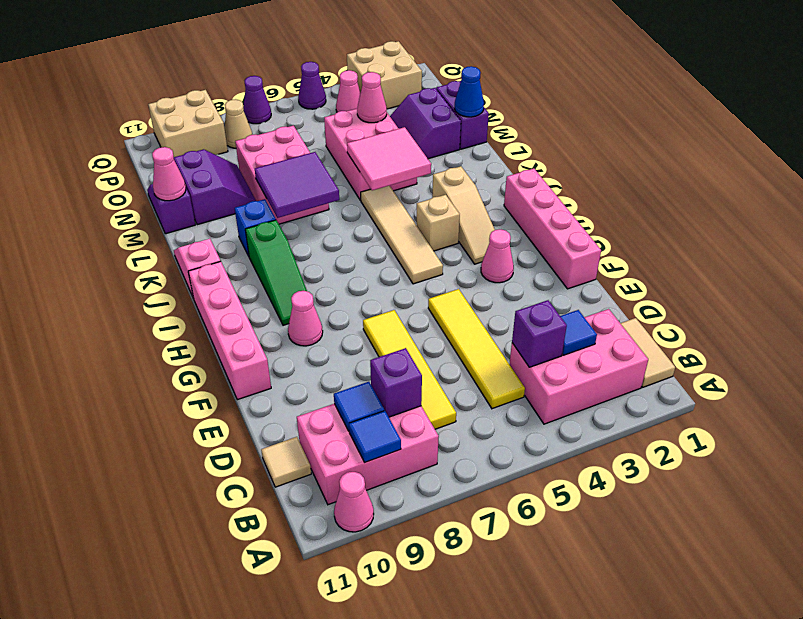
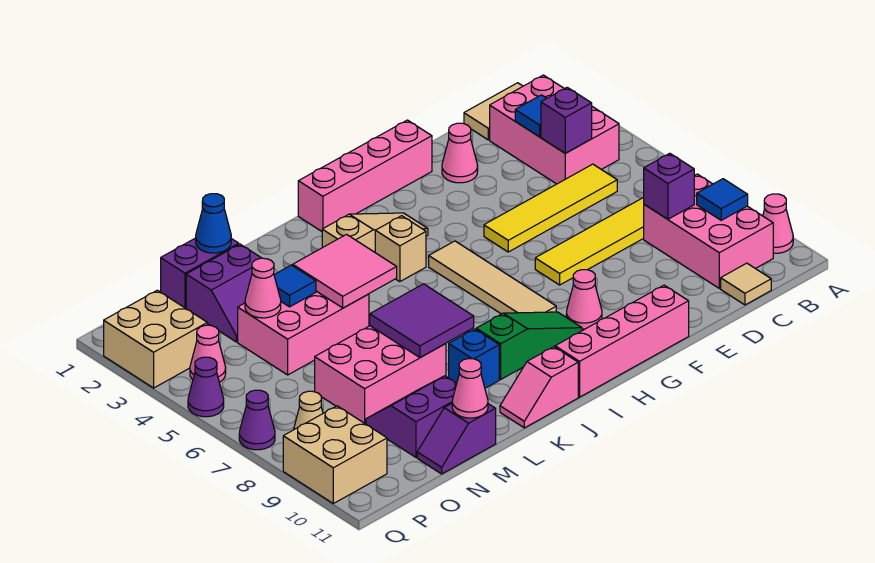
blue tile C9 level 2 -> blue tile M4 level 2
pink cone G3 level 1 -> pink cone E2 level 1
tan tile H5:K5 level 1 -> tan tile H5:H8 level 1

